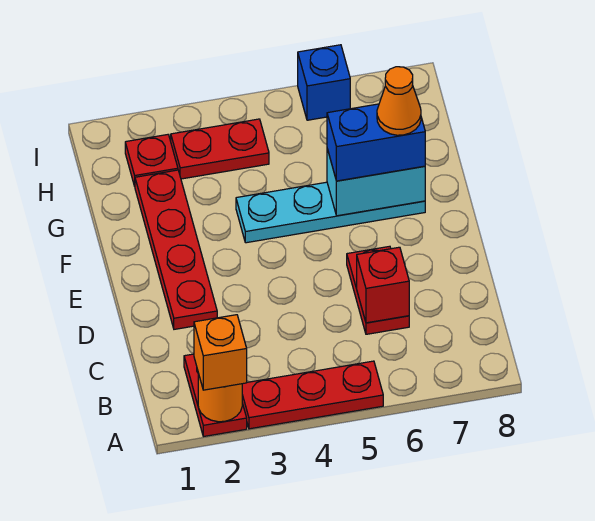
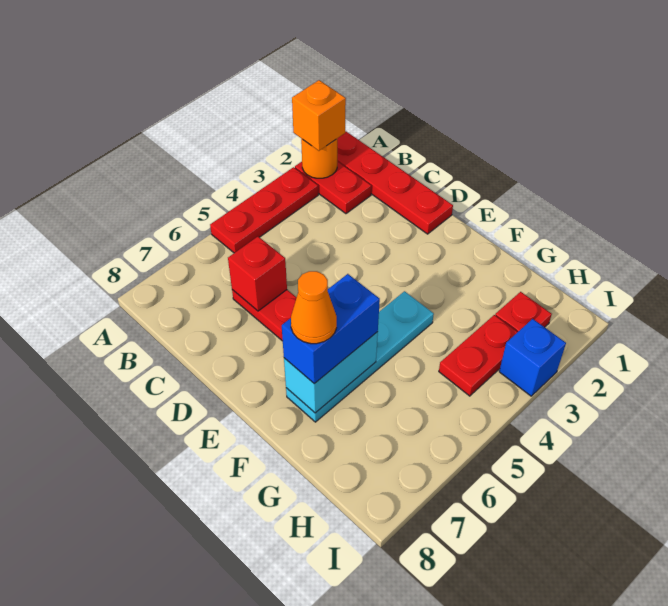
red plate D2:G2 level 1 -> red plate A1:D1 level 1
blue brick I6 level 1 -> blue brick I3 level 1

